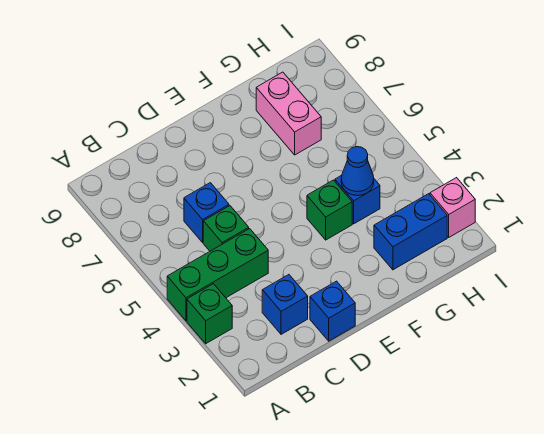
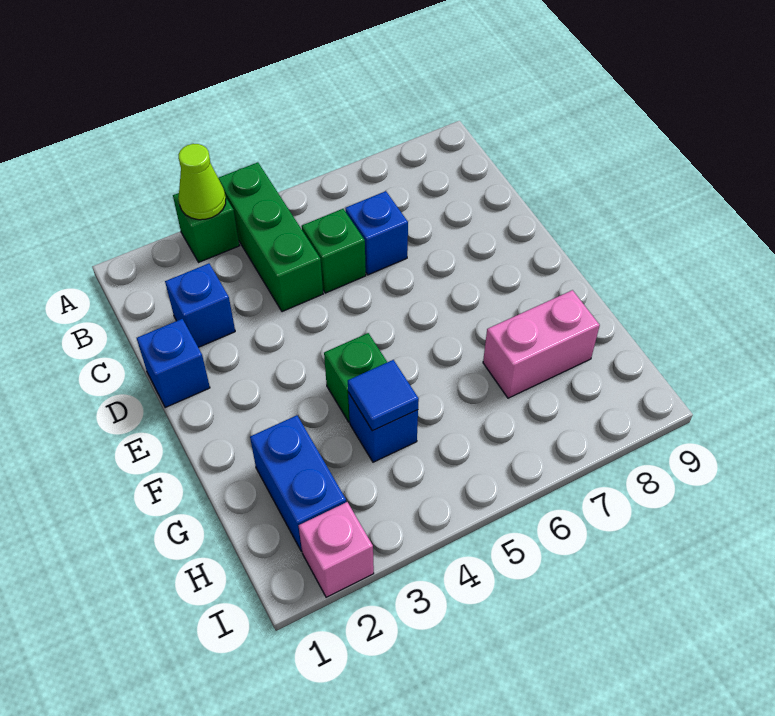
none -> lime cone A3 level 2
blue cone G4 level 2 -> blue tile G4 level 2

